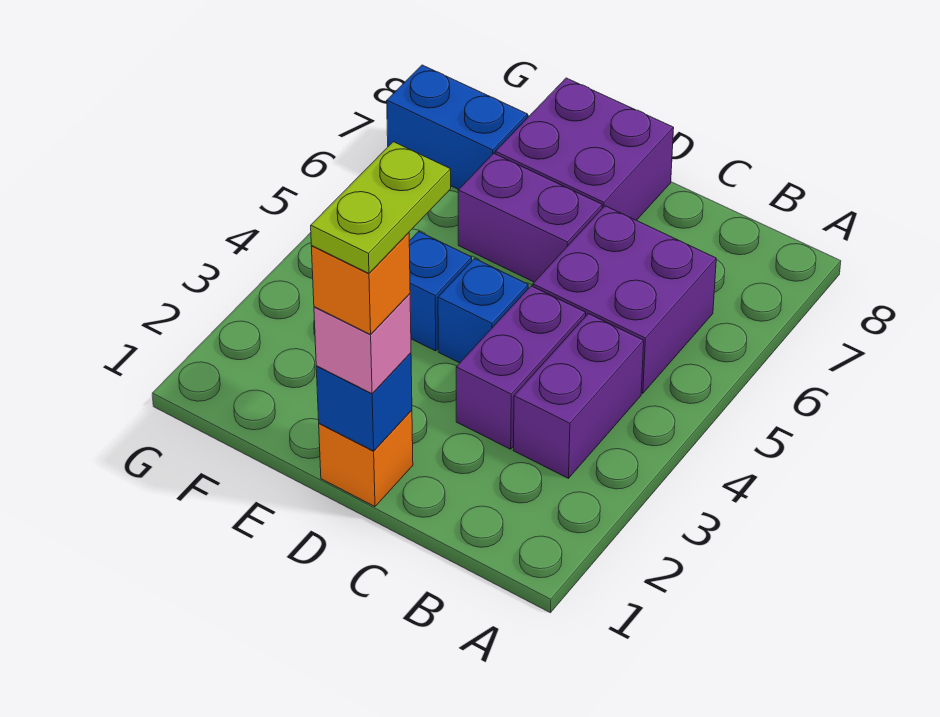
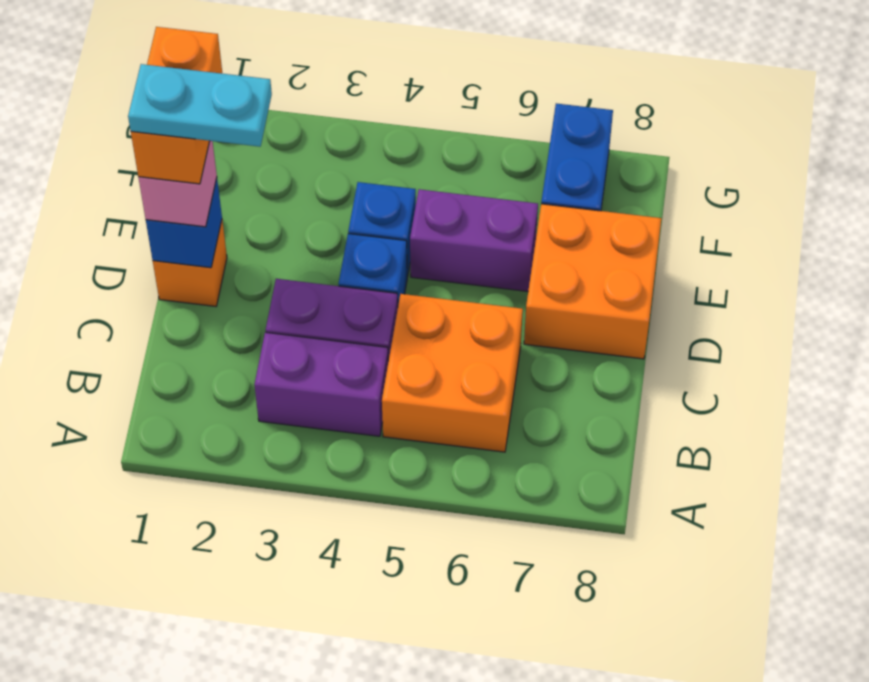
purple brick B5:C6 level 1 -> orange brick B5:C6 level 1
orange brick D1 level 4 -> orange brick D1:E1 level 4
lime plate D1:D2 level 5 -> cyan plate D1:D2 level 5
purple brick D6:E6 level 1 -> purple brick E5:E6 level 1
purple brick D7:E8 level 1 -> orange brick D7:E8 level 1

